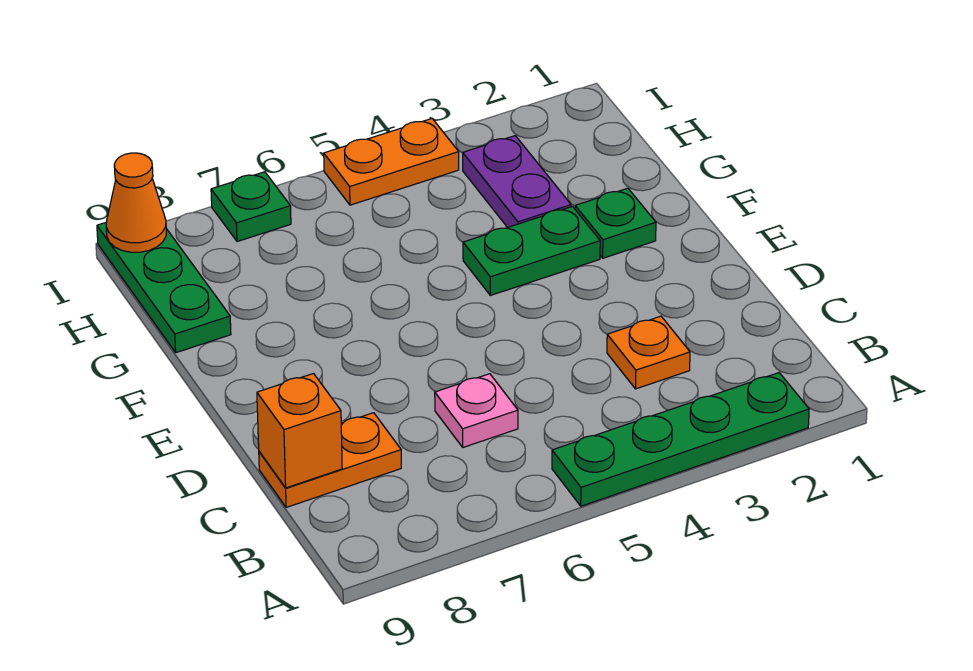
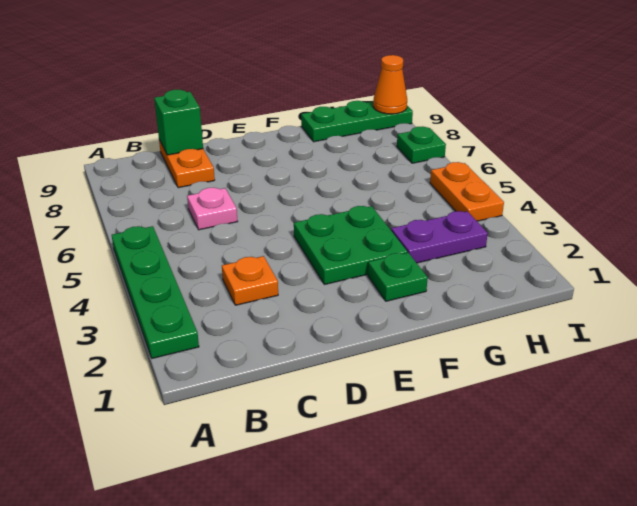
orange brick C9 level 2 -> green brick C9 level 2
green plate F3:F4 level 1 -> green plate E3:F4 level 1

